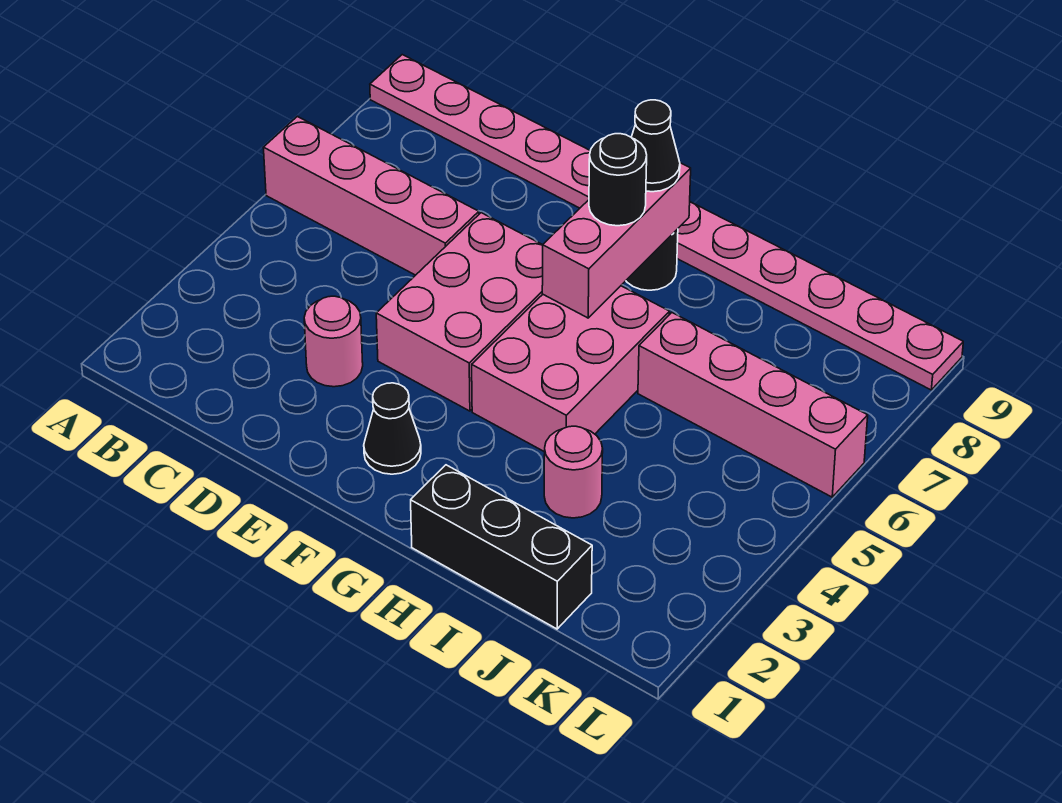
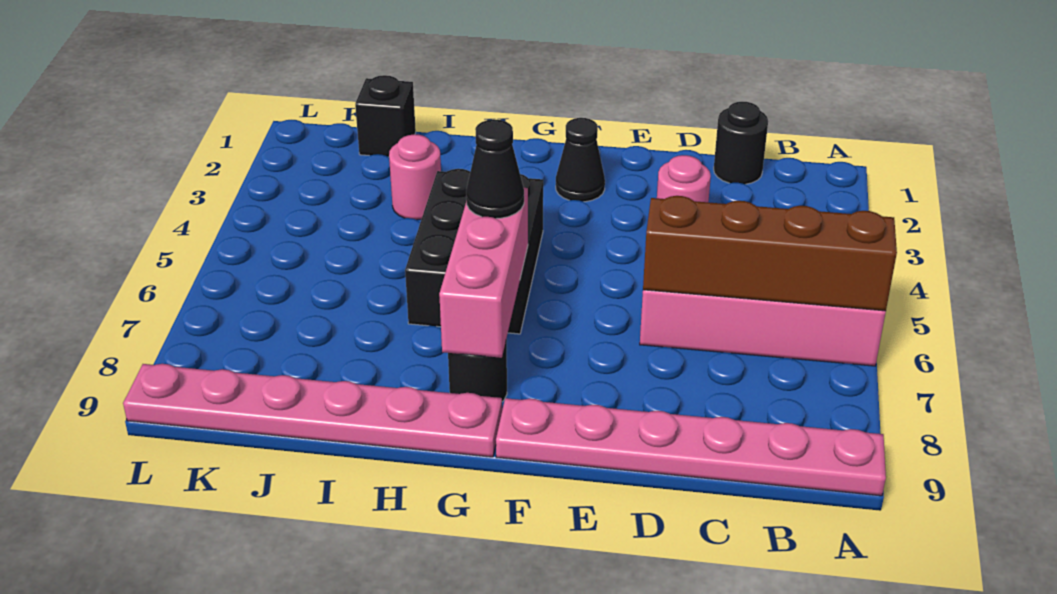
none -> brown brick A6:D6 level 2
pink brick E4:F6 level 1 -> none
pink brick G4:H6 level 1 -> black brick G4:H6 level 1
black round brick G7 level 3 -> black round brick C1 level 1
black cone G8 level 3 -> black cone G6 level 3
black brick H1:J1 level 1 -> black brick J1 level 1
pink brick I6:L6 level 1 -> none

